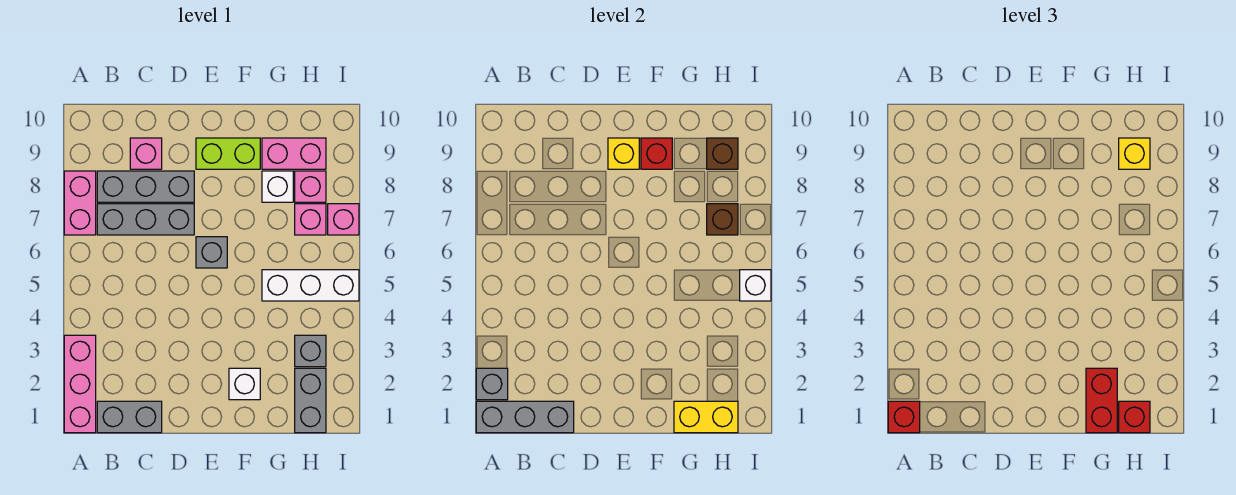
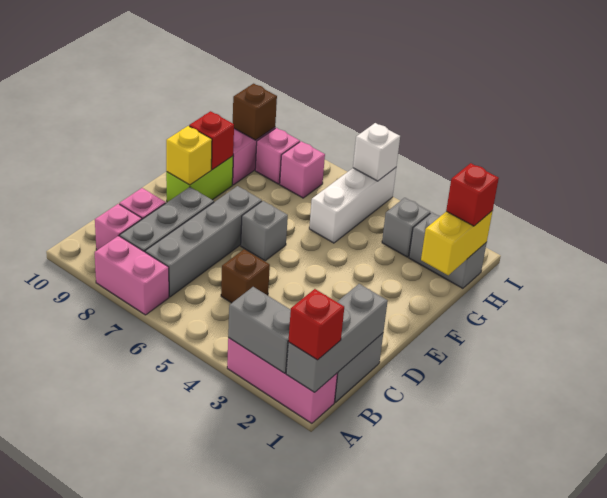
grey brick A2 level 2 -> grey brick A2:A3 level 2
grey brick B7:D7 level 1 -> grey brick B7:E7 level 1
white brick F2 level 1 -> none
red brick G1:G2 level 3 -> none
white brick G8 level 1 -> none
brown brick H7 level 2 -> brown brick C5 level 1
yellow brick H9 level 3 -> none
pink brick I7 level 1 -> pink brick B9 level 1

